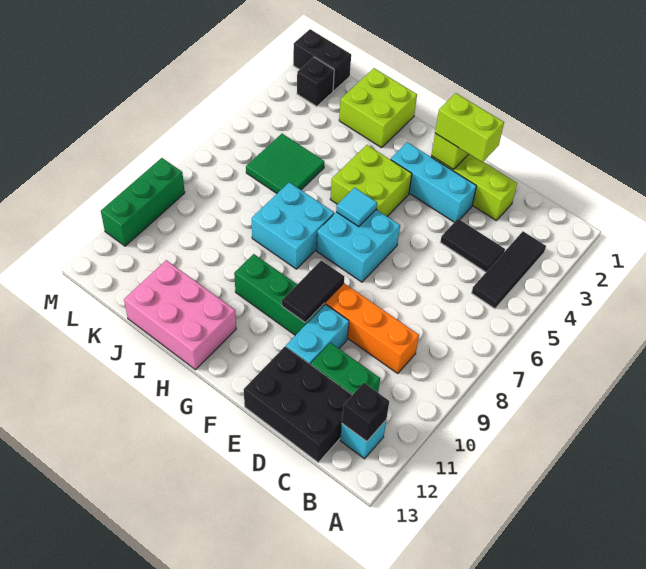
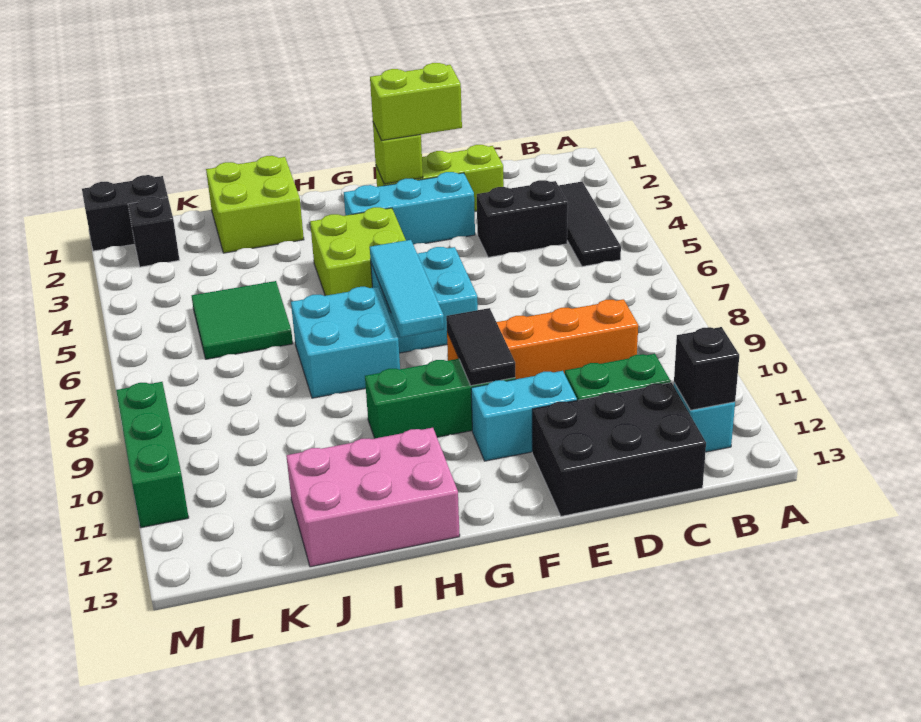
black tile C4:D4 level 1 -> black brick C4:D4 level 1
cyan brick E10:E11 level 1 -> cyan brick E11:F11 level 1
cyan tile G6 level 2 -> cyan tile G6:G8 level 2

